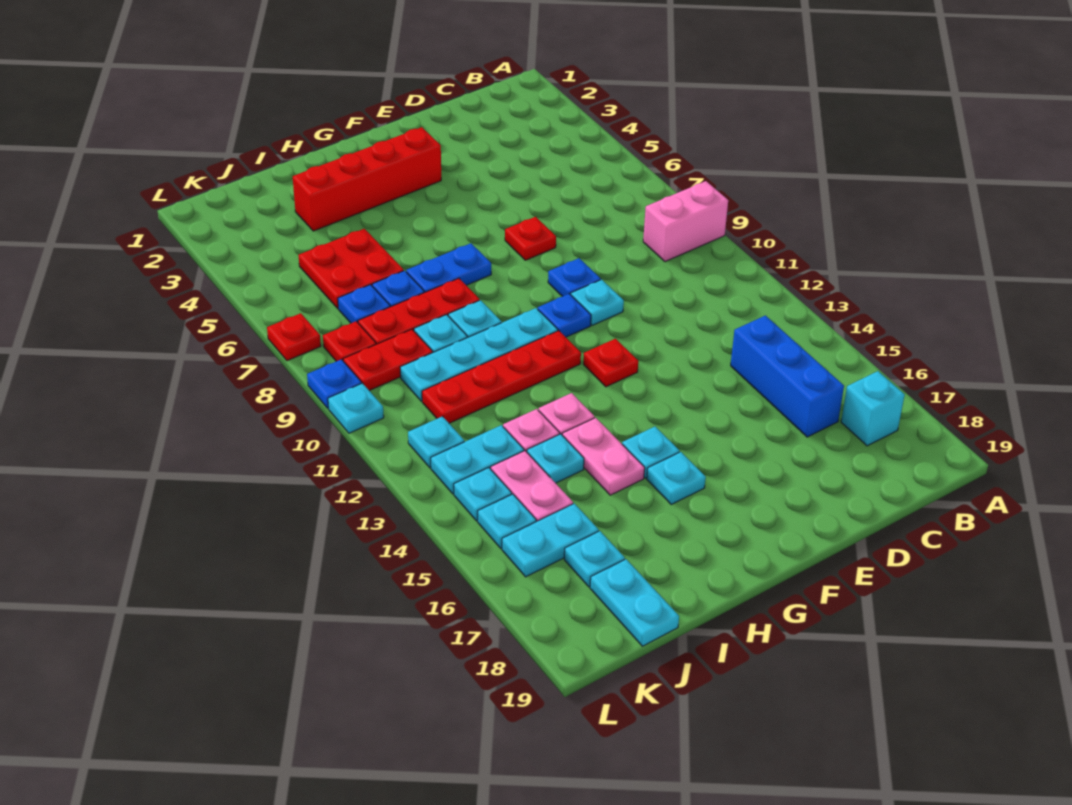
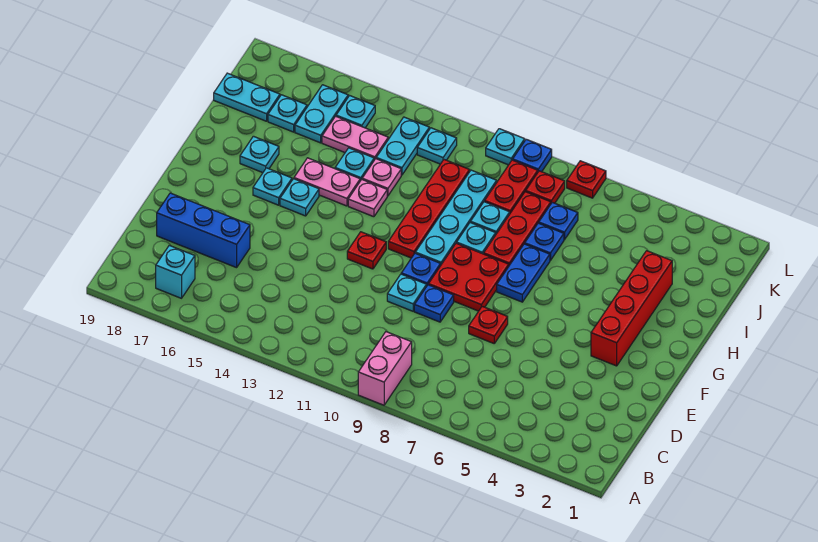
blue brick C14:C16 level 1 -> blue brick D16:D18 level 1
red plate I5:J6 level 1 -> red plate F8:G9 level 1
cyan plate K14 level 1 -> cyan plate H17 level 1

